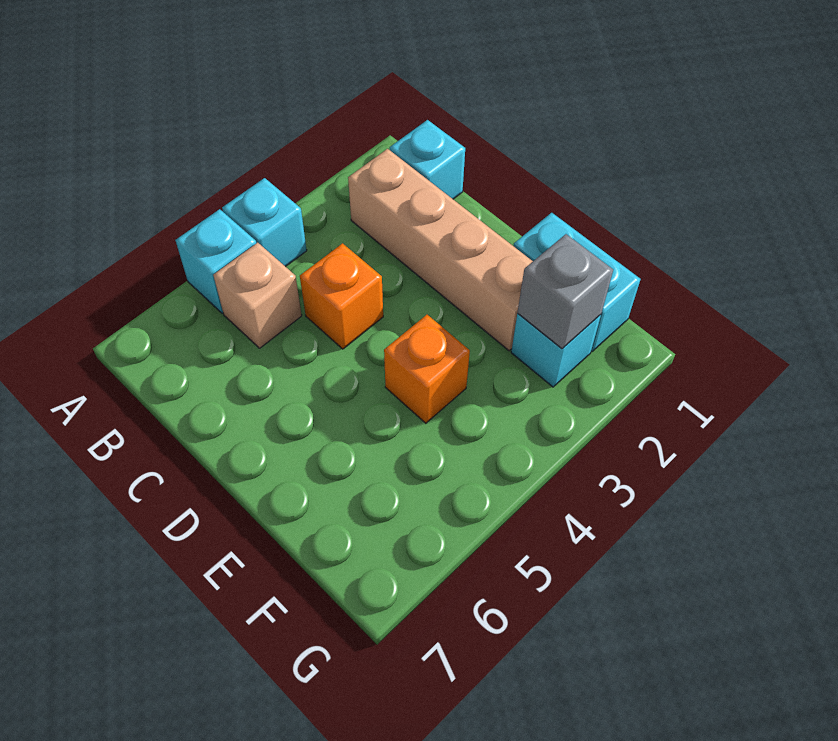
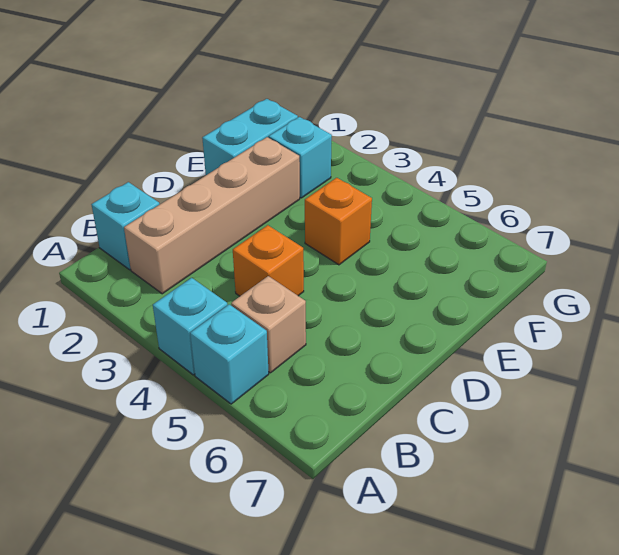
grey brick F2 level 2 -> none

